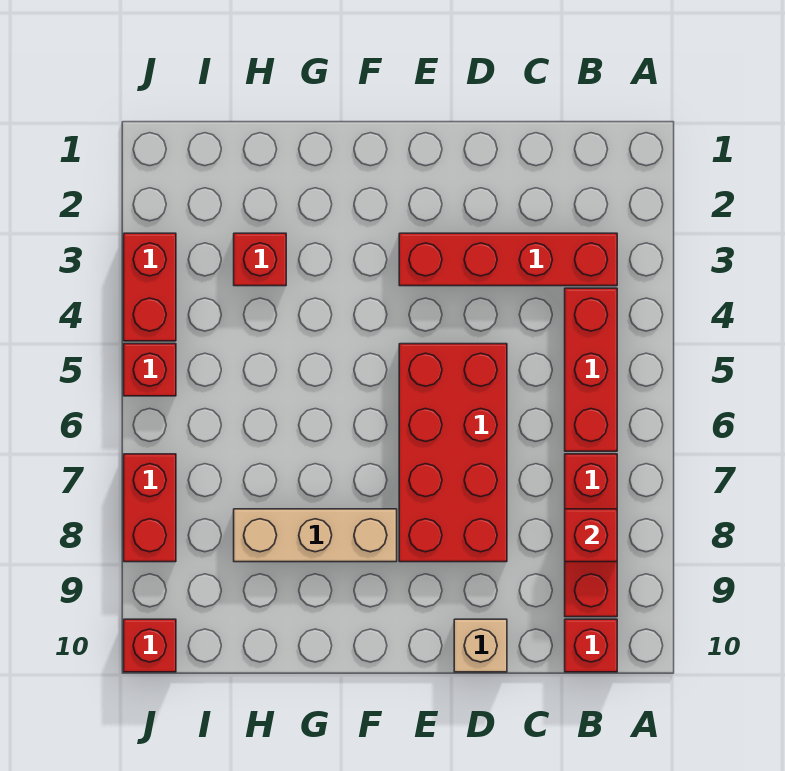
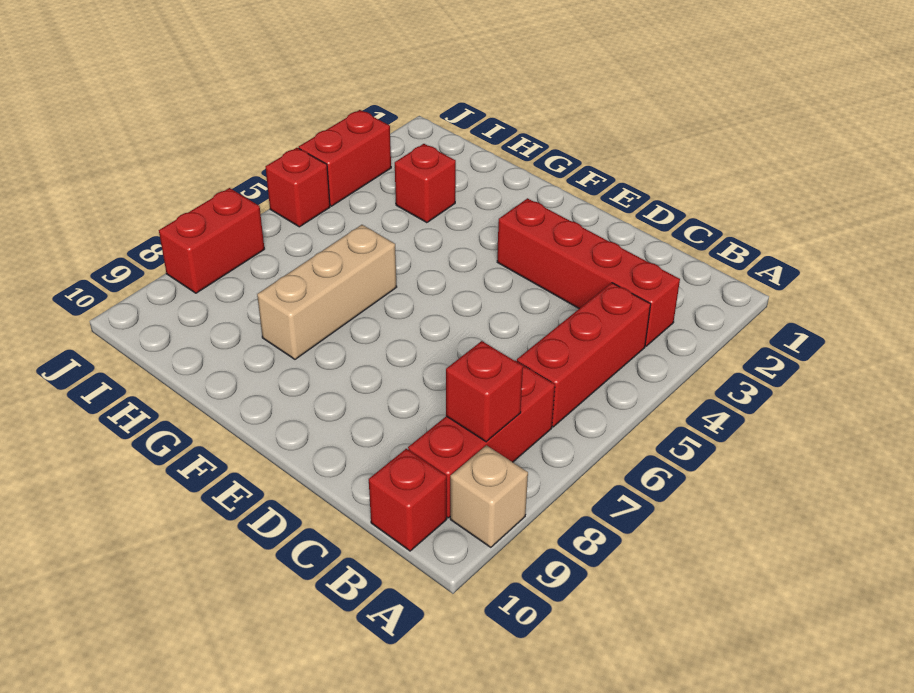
red brick D5:E8 level 1 -> none
tan brick D10 level 1 -> tan brick A9 level 1
tan brick F8:H8 level 1 -> tan brick G6:G8 level 1
red brick J10 level 1 -> none

